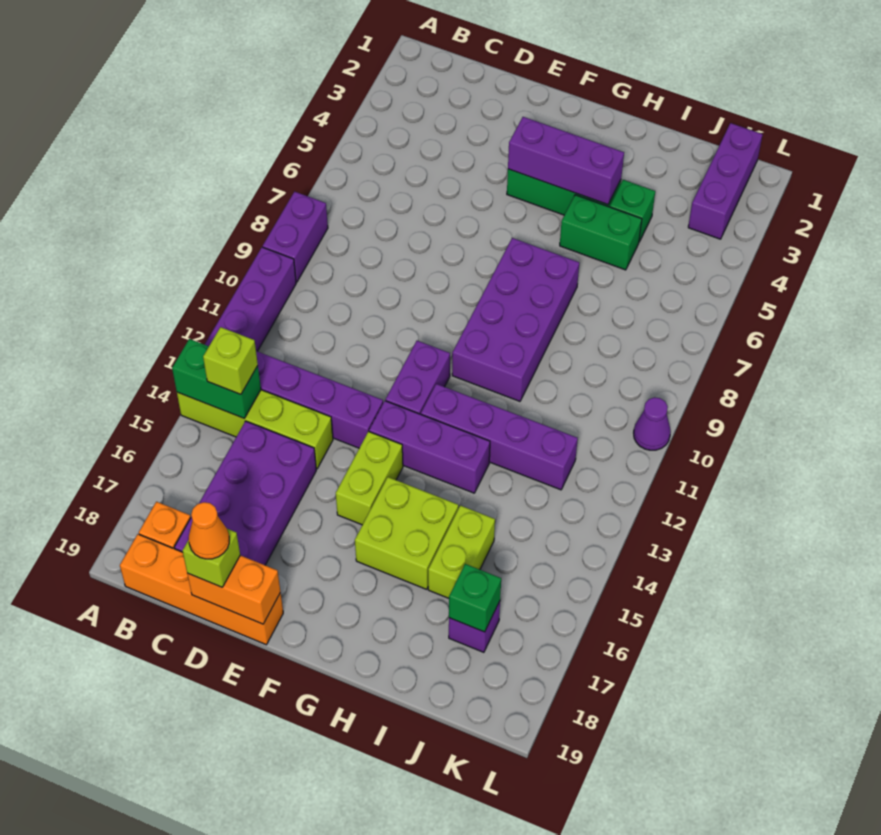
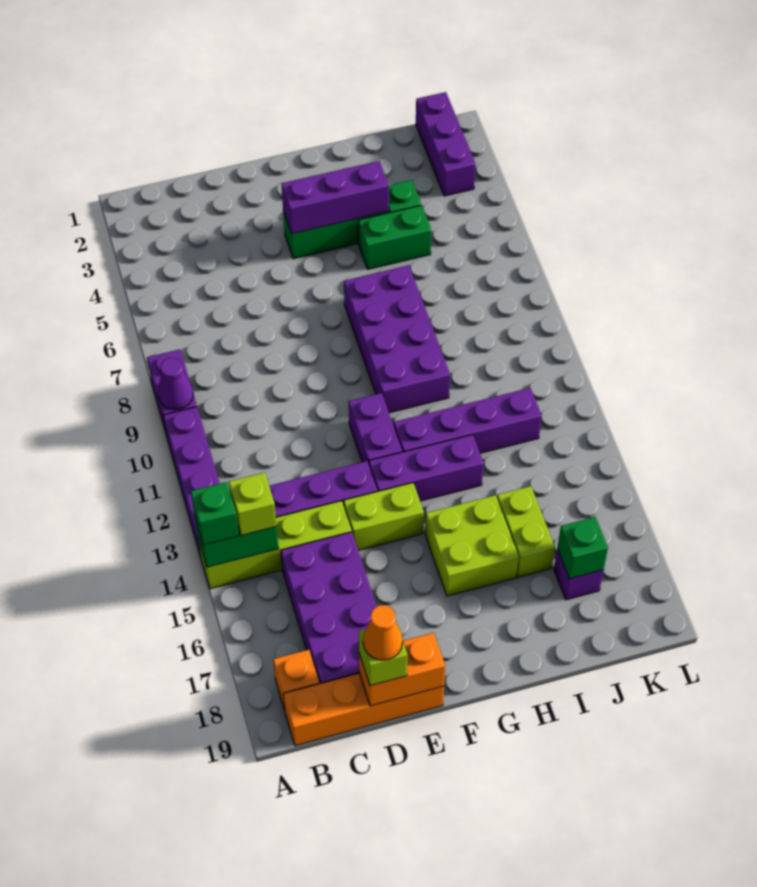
none -> green brick A14 level 3
lime brick F14:F15 level 1 -> lime brick E14:F14 level 1
purple cone L10 level 1 -> purple cone A9 level 2

